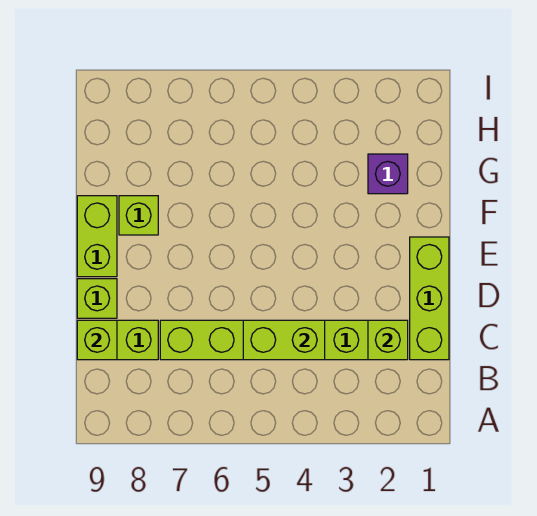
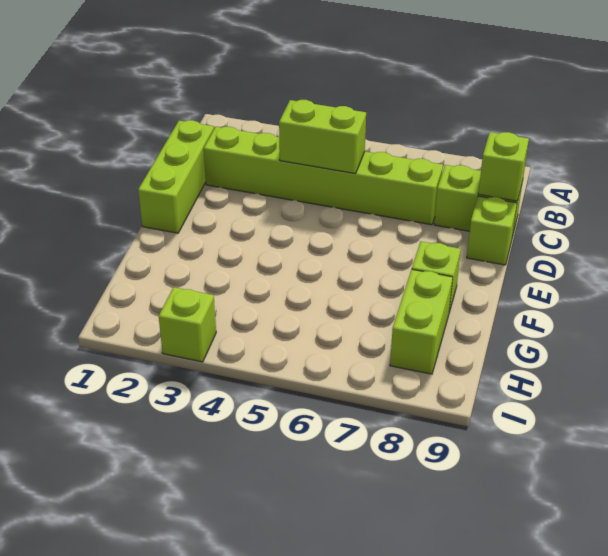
lime brick C2 level 2 -> lime brick I3 level 1
lime brick E9:F9 level 1 -> lime brick G8:H8 level 1
purple brick G2 level 1 -> none

